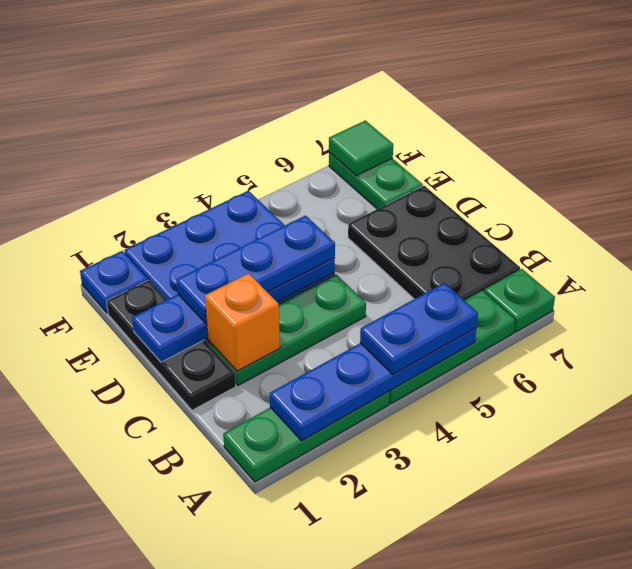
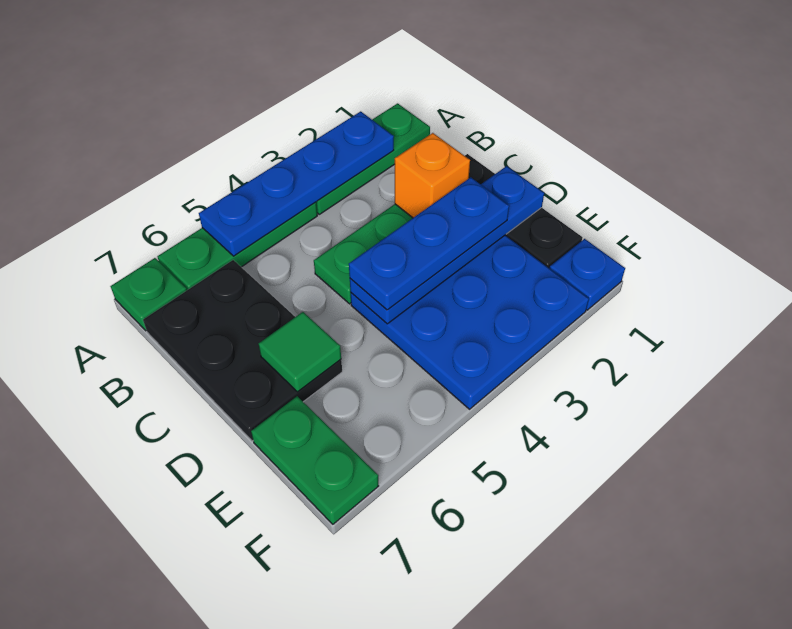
blue plate A4:A5 level 3 -> none
green tile F7 level 2 -> green tile D6 level 2

